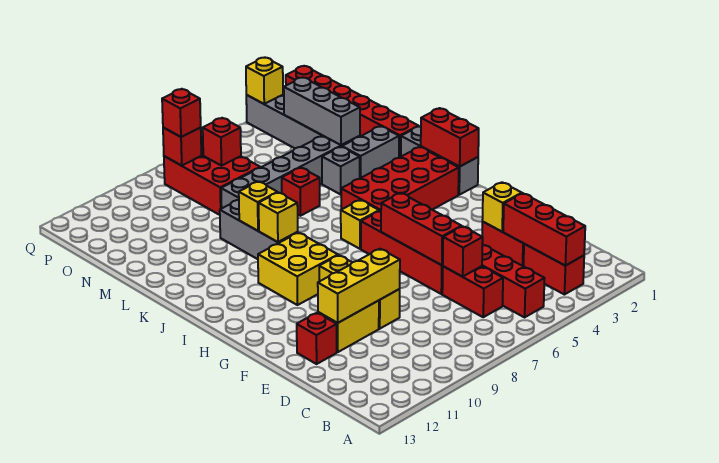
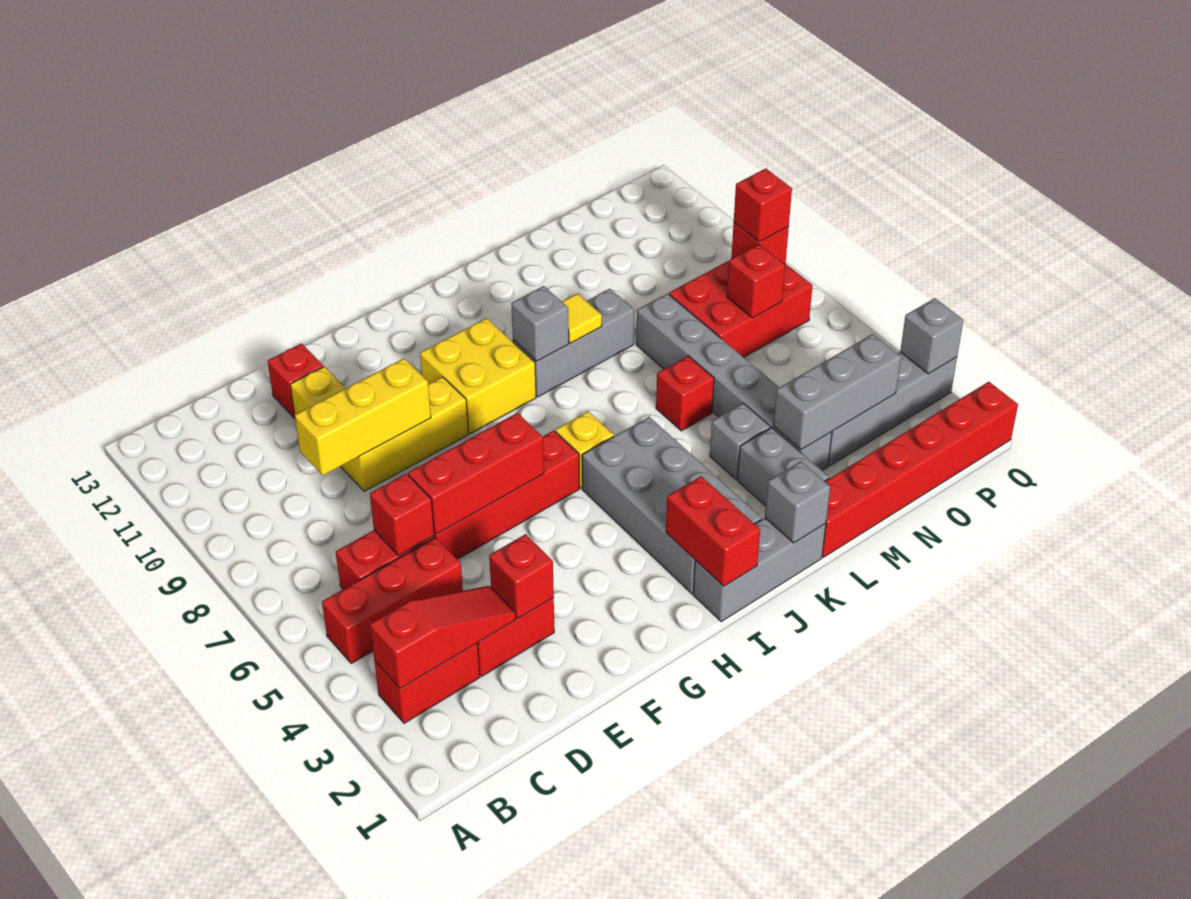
red brick B3:D3 level 2 -> red slope B3:D3 level 2 top B
yellow brick E3 level 2 -> red brick E3 level 2
yellow brick E9:E11 level 2 -> yellow brick D9:F9 level 2
red brick I1:J1 level 2 -> red brick I1:I2 level 2
red brick I2:J5 level 1 -> grey brick I2:J5 level 1
yellow brick J9 level 2 -> grey brick J9 level 2
none -> grey brick K1 level 2
yellow brick K9 level 2 -> yellow tile K9 level 2
yellow brick Q3 level 2 -> grey brick Q3 level 2

